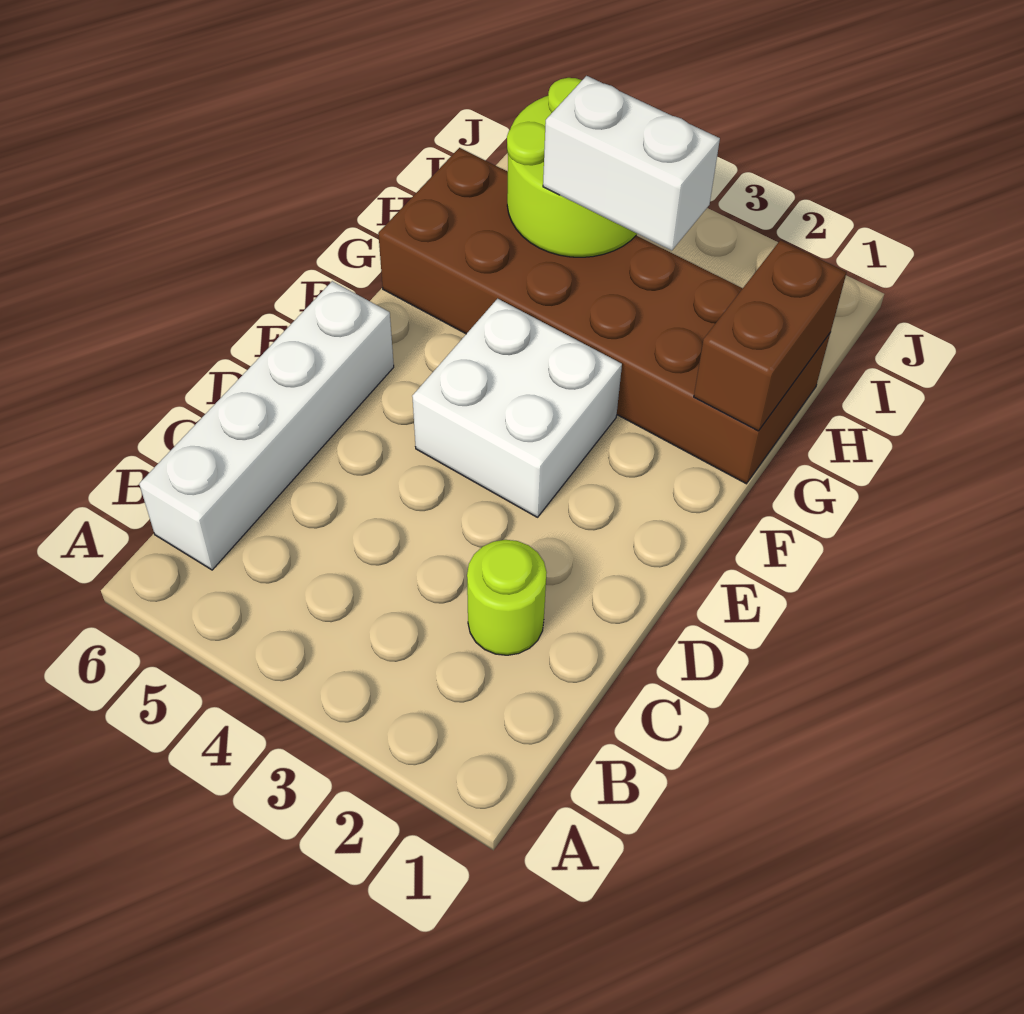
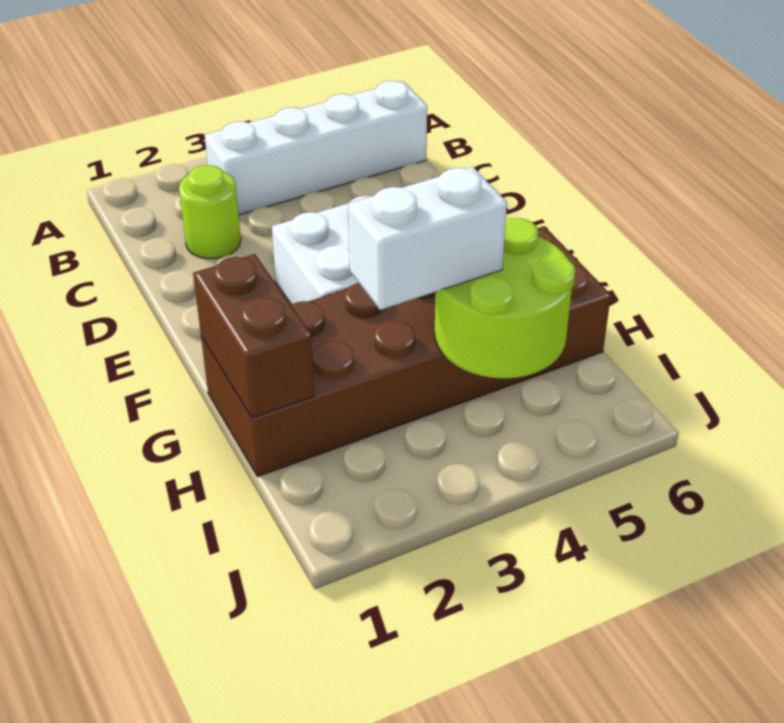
white brick B6:E6 level 1 -> white brick B3:B6 level 1

